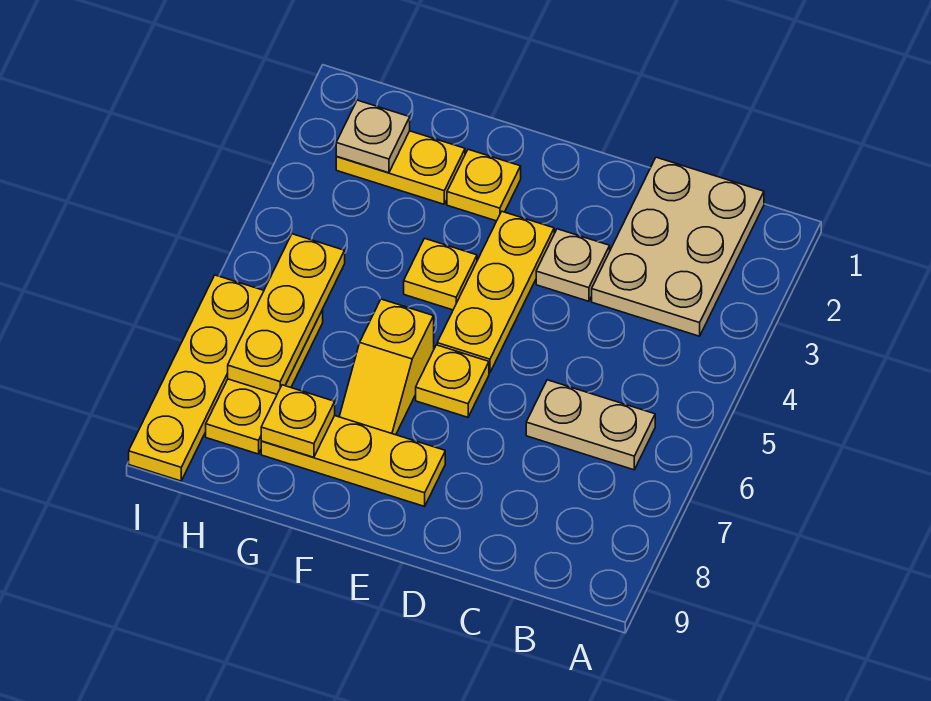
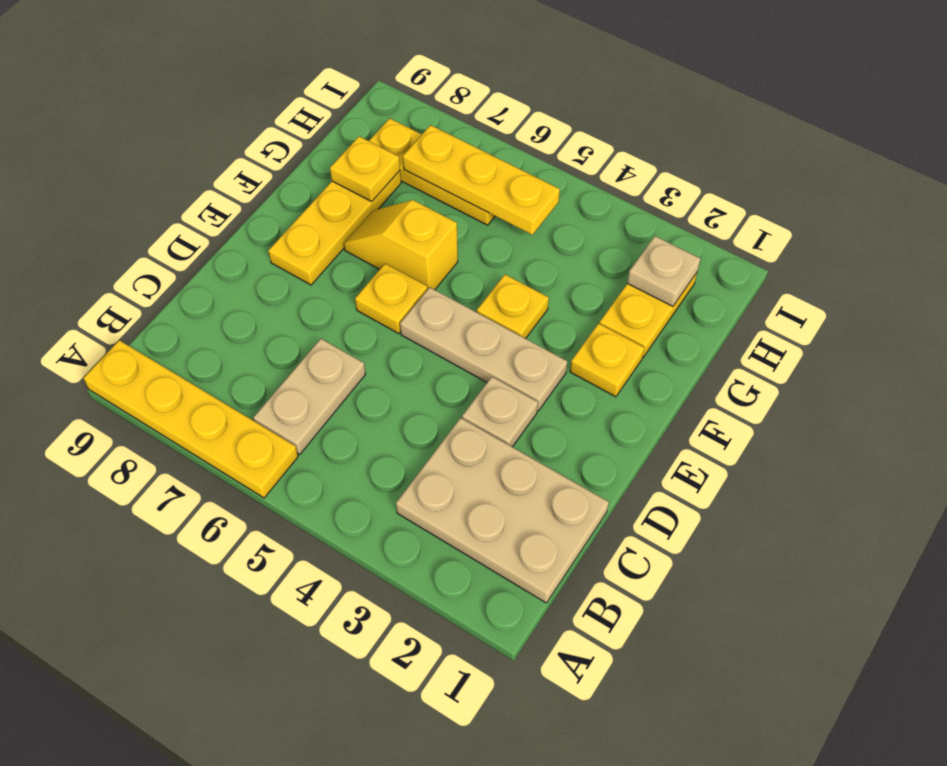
yellow plate E3:E5 level 1 -> tan plate E3:E5 level 1
yellow plate I6:I9 level 1 -> yellow plate A6:A9 level 1

